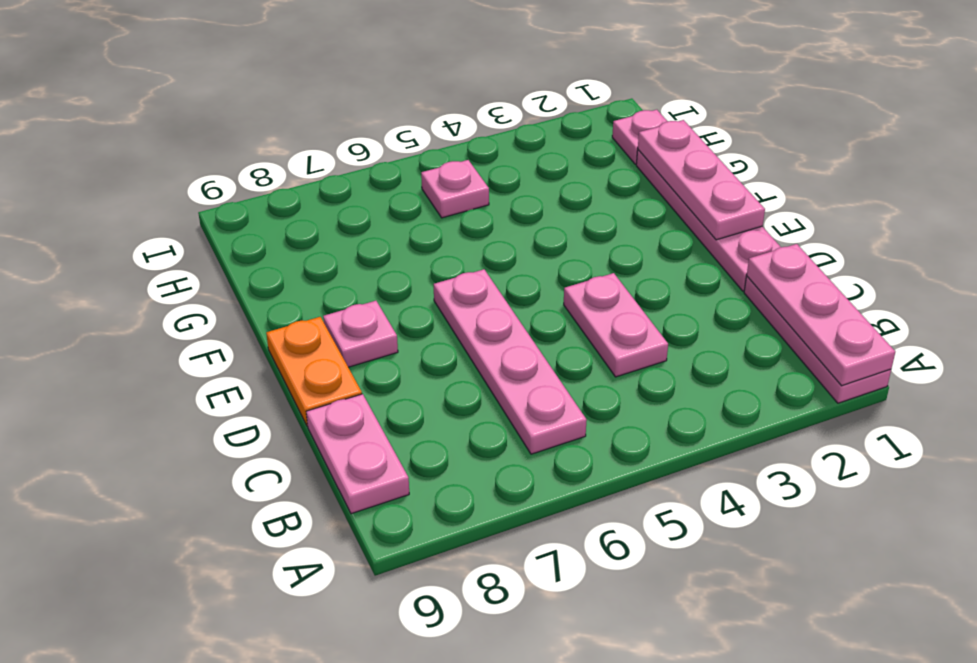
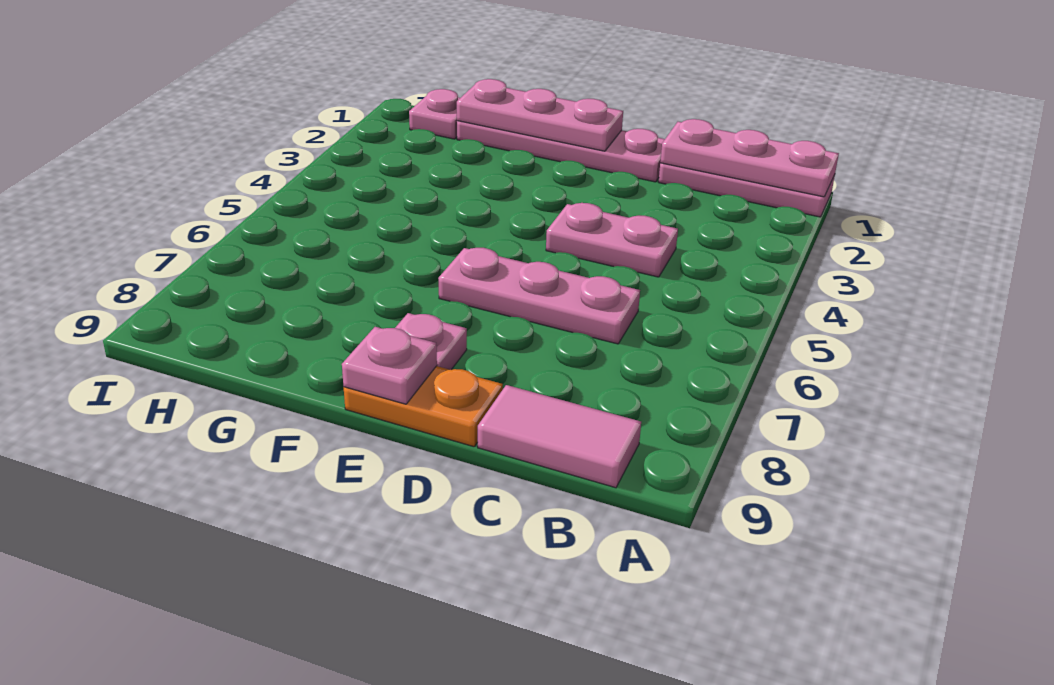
pink plate B6:E6 level 1 -> pink plate C6:E6 level 1
pink plate B9:C9 level 1 -> pink tile B9:C9 level 1
pink plate H5 level 1 -> pink plate E9 level 2

